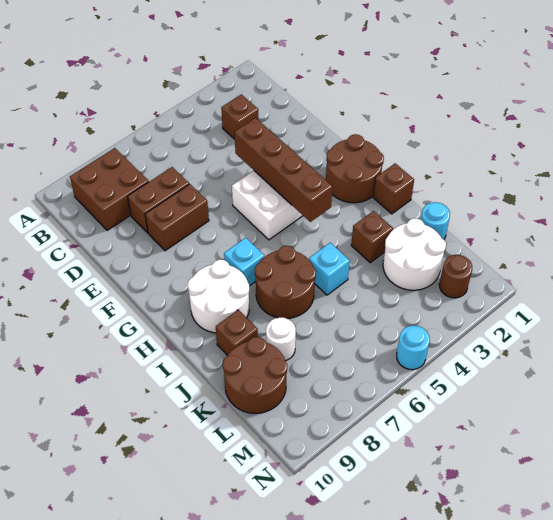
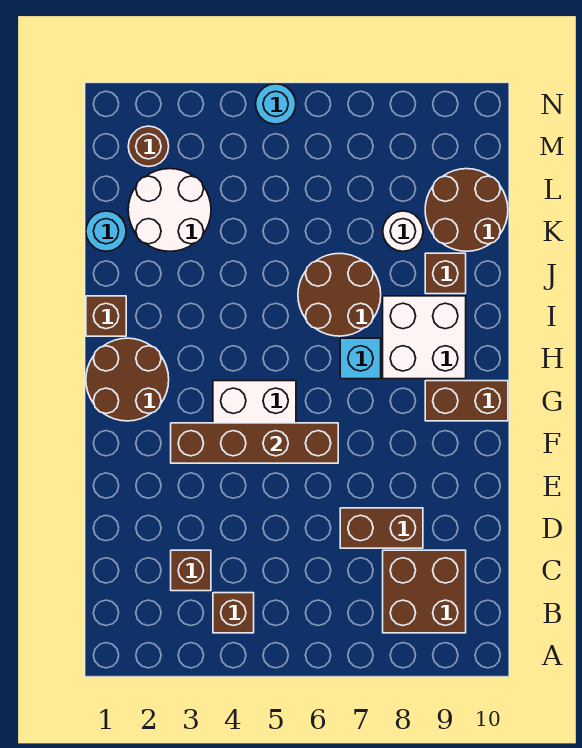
brown brick E4:H4 level 2 -> brown brick F3:F6 level 2
brown brick E7:E8 level 1 -> brown brick G9:G10 level 1
white round brick H8:I9 level 1 -> white brick H8:I9 level 1
brown brick J3 level 1 -> brown brick B4 level 1
cyan brick J5 level 1 -> none

